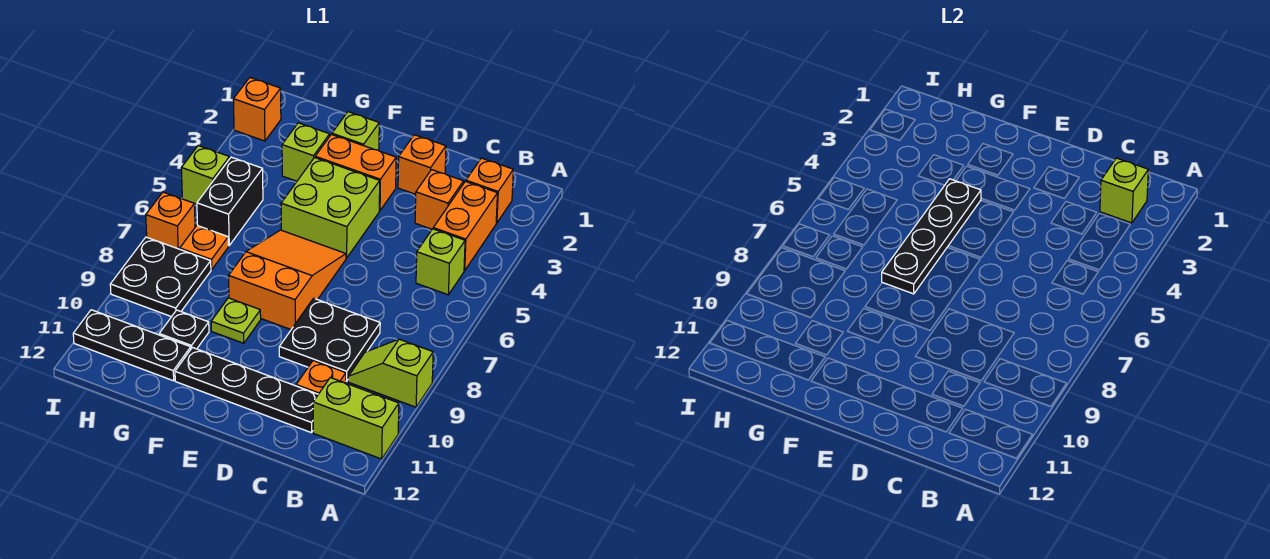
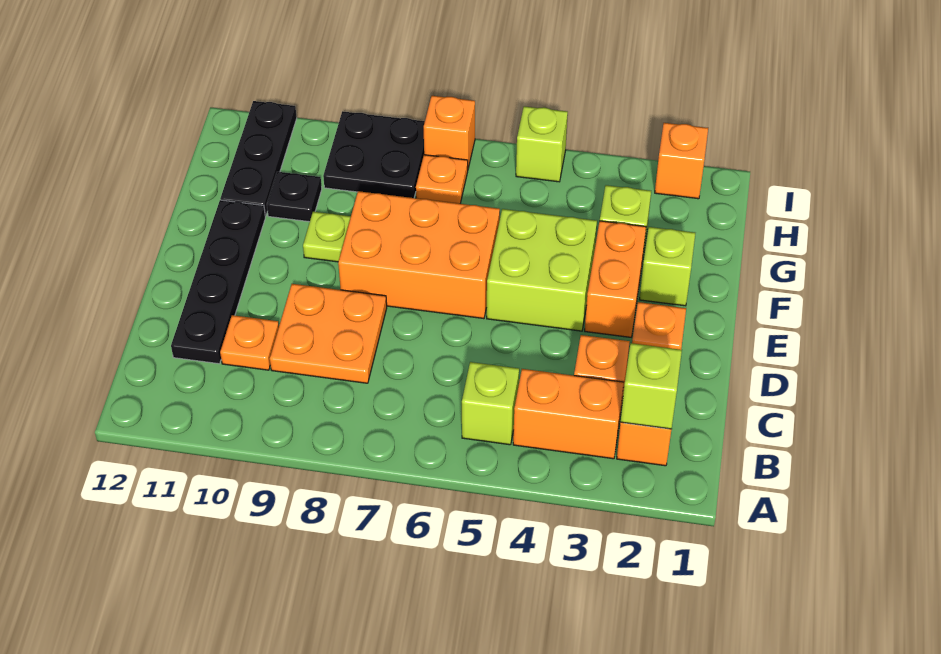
lime slope A9:B9 level 1 top A -> none
lime brick A11:B11 level 1 -> none
black plate C8:D9 level 1 -> orange plate C8:D9 level 1
orange slope E6:F8 level 1 top 8 -> orange brick E6:F8 level 1
black plate F4:F7 level 2 -> none
black brick H5:H6 level 1 -> none

